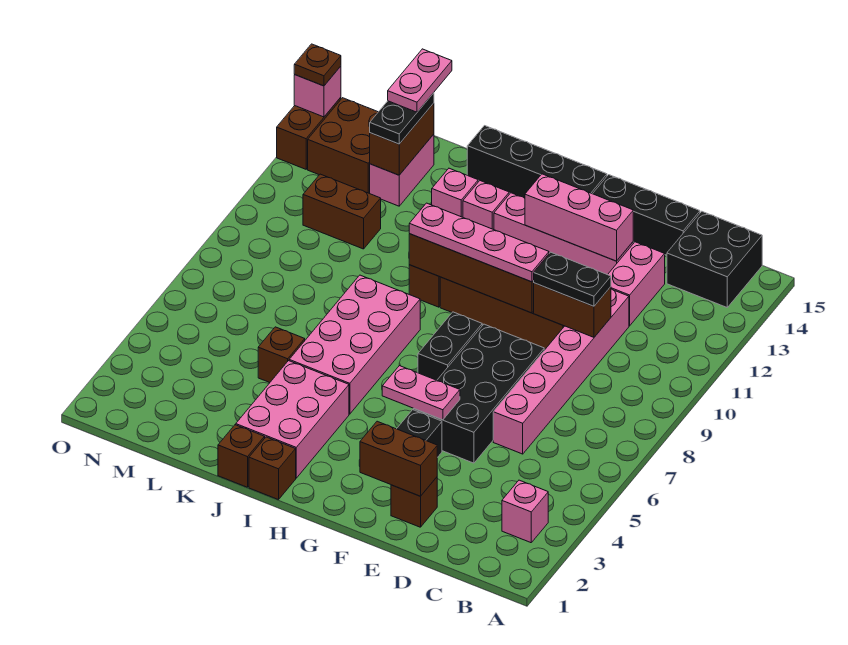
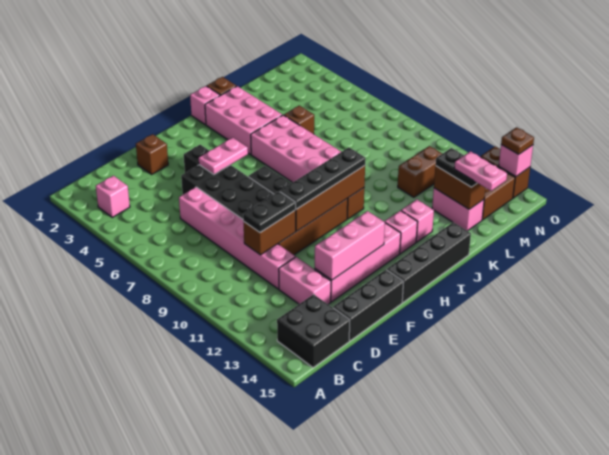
brown brick E2:F2 level 2 -> none
pink plate F10:I10 level 3 -> black plate F10:I10 level 3
brown brick I1 level 1 -> pink brick I1 level 1

